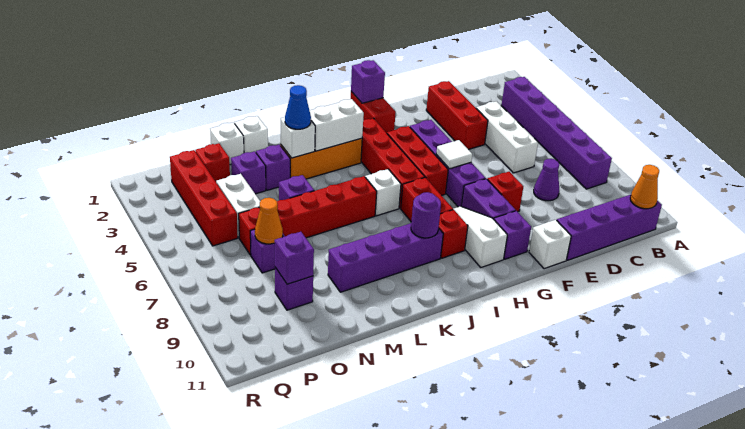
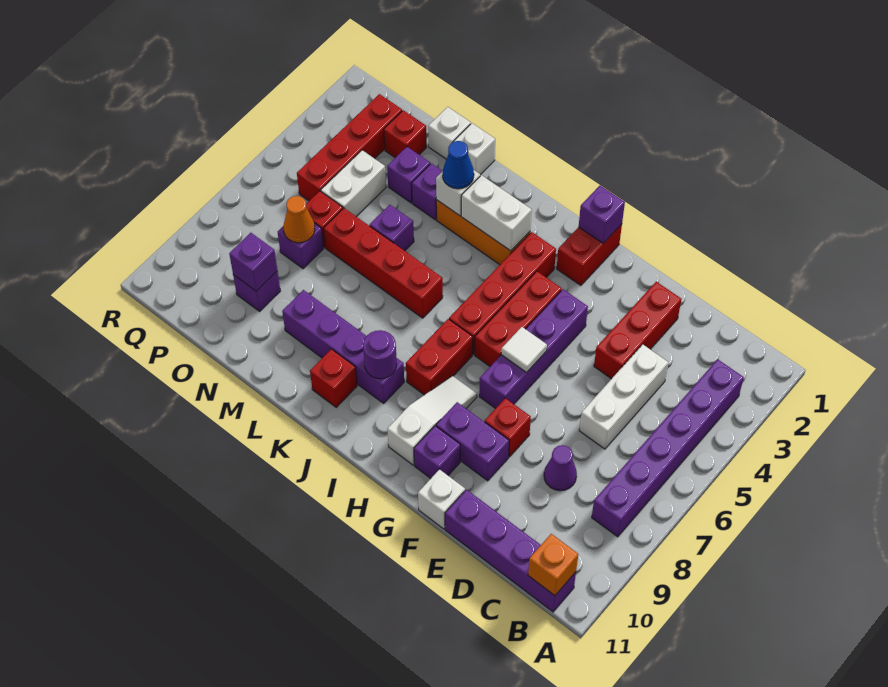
orange cone B11 level 2 -> orange brick B11 level 2
purple brick G8:G9 level 1 -> purple brick F9:G9 level 1
red brick I9 level 1 -> red brick K10 level 1
white brick J6 level 1 -> none

